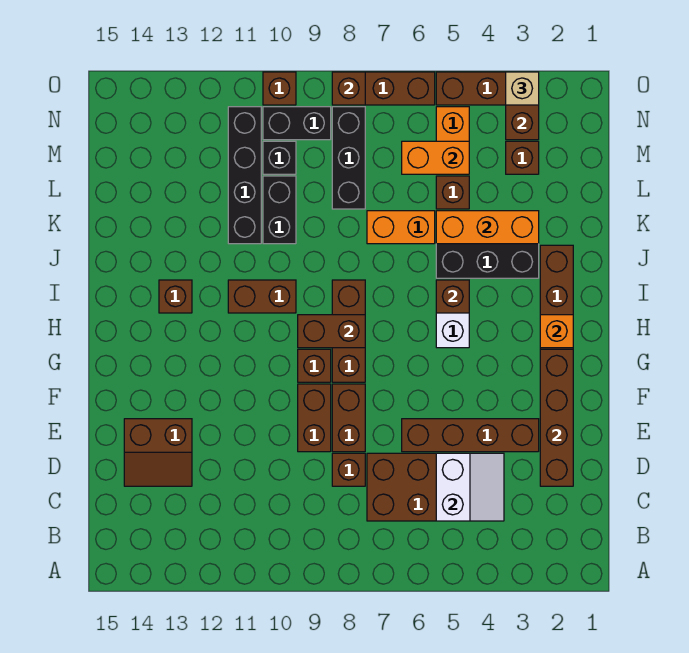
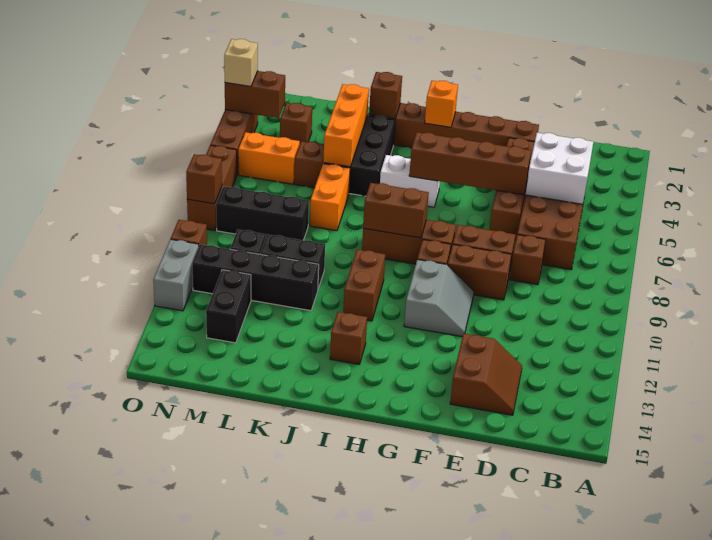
white slope C4:D5 level 2 top 5 -> white brick C4:D5 level 2
brown brick D2:G2 level 2 -> brown brick E5:H5 level 2
none -> grey slope F10:G11 level 1 top G
brown brick H8:H9 level 2 -> brown brick H8:I8 level 2
brown brick I5 level 2 -> brown brick J2 level 2
orange brick M5:M6 level 2 -> none
black brick N9:N10 level 1 -> black brick M12:M13 level 1
none -> grey brick O11:O12 level 1

